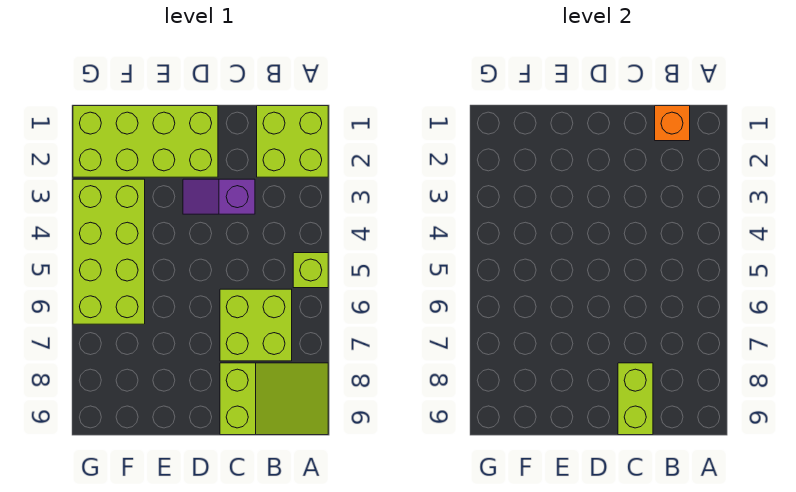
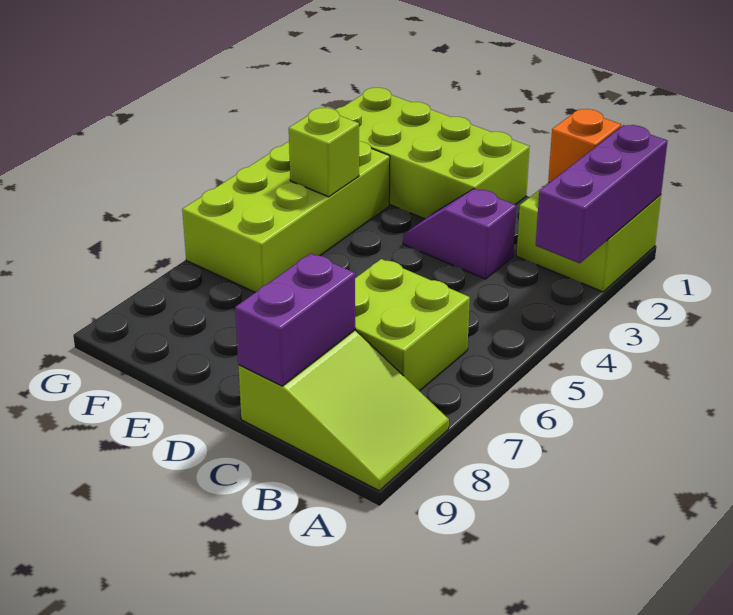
none -> purple brick A1:A3 level 2
lime brick A5 level 1 -> lime brick F4 level 2
lime brick C8:C9 level 2 -> purple brick C8:C9 level 2

